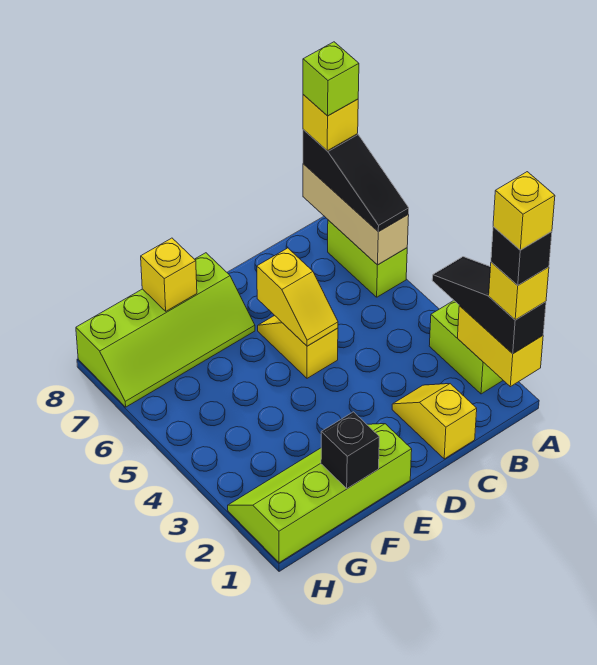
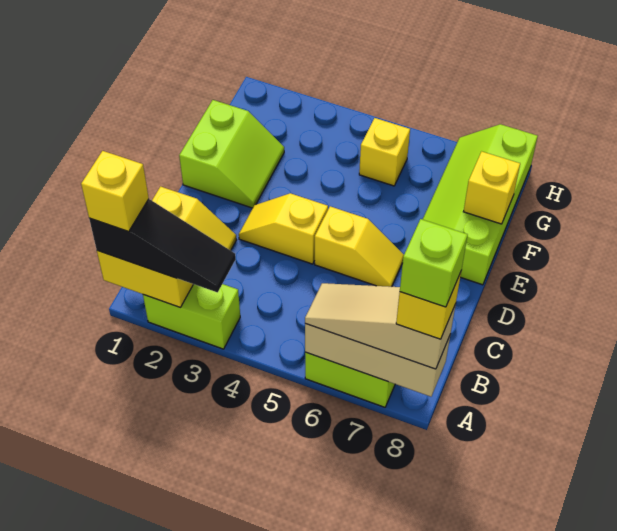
black brick A1 level 5 -> none
yellow brick A1 level 6 -> yellow brick G5 level 1
black slope A6:A8 level 3 top 8 -> tan slope A6:A8 level 3 top 8
yellow slope D5:D6 level 2 top 6 -> yellow slope D3:D4 level 1 top 4
lime slope E1:H2 level 1 top 1 -> lime slope E1:F2 level 1 top 1
black brick F1 level 2 -> none

